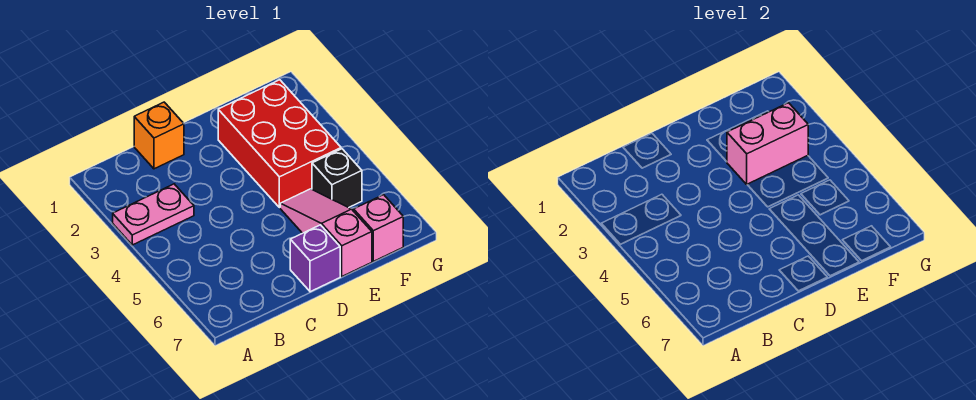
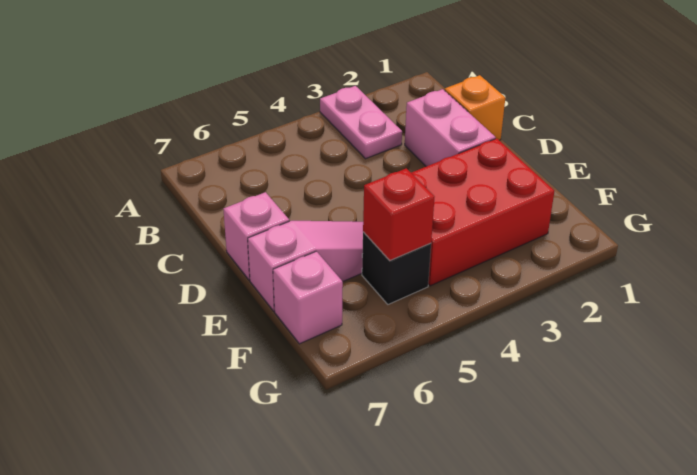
purple brick D7 level 1 -> pink brick D7 level 1
pink brick E3:F3 level 2 -> pink brick C2:D2 level 1
none -> red brick F5 level 2

